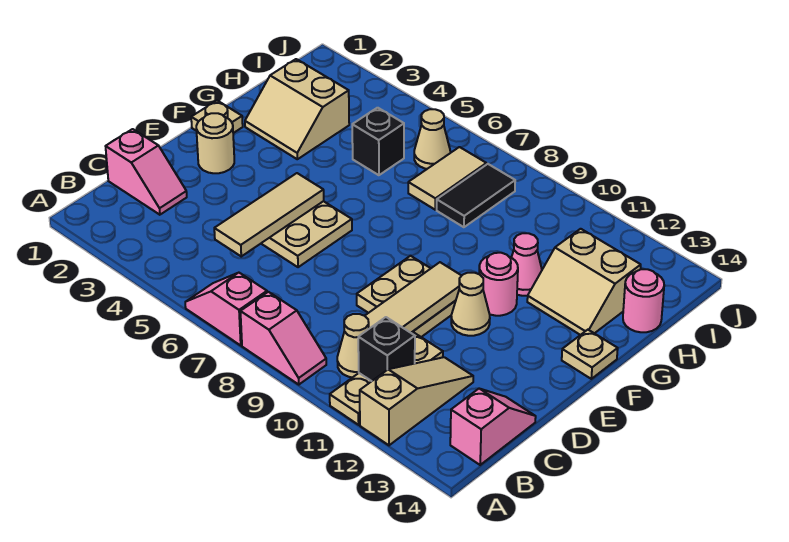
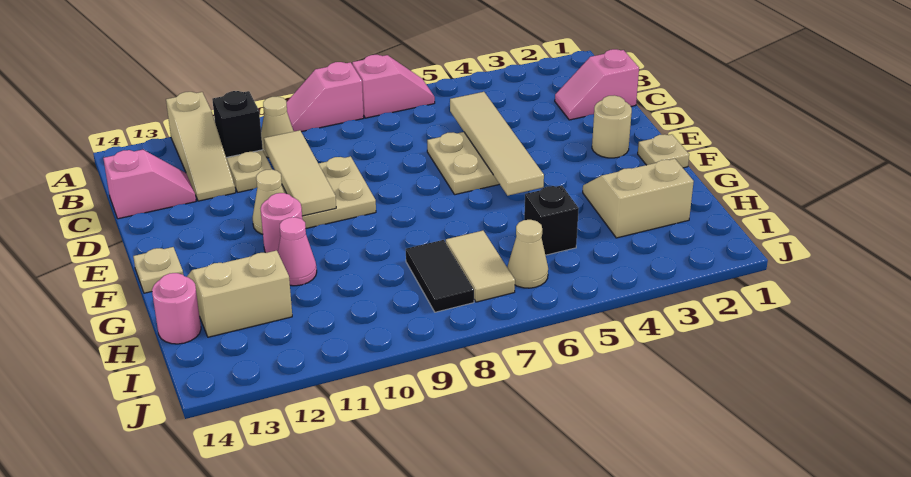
pink slope B14:C14 level 1 top B -> pink slope C13:C14 level 1 top 14
tan tile C5:E5 level 2 -> tan tile C5:F5 level 2

